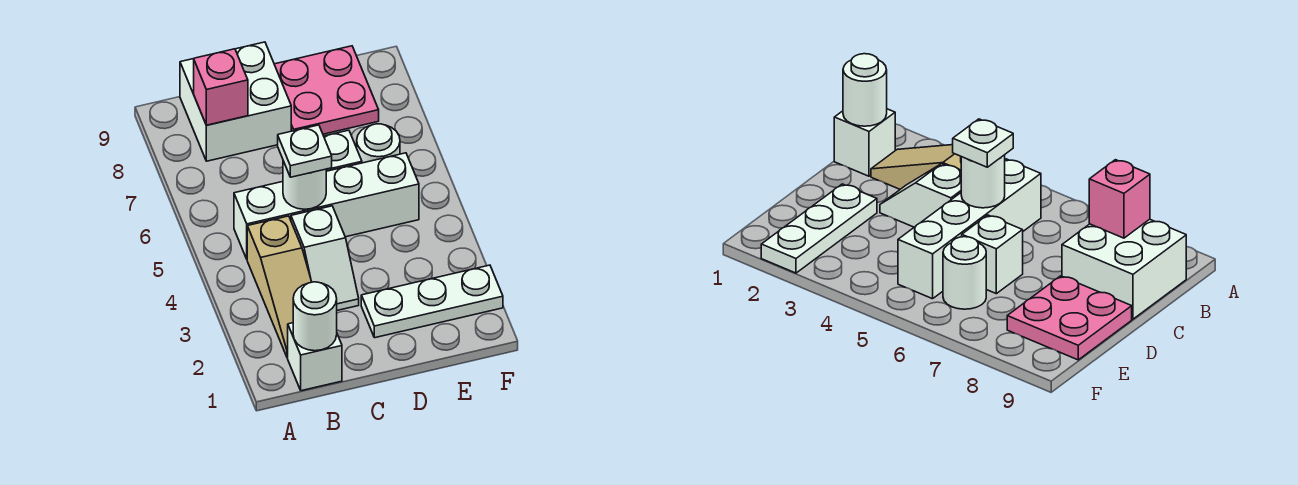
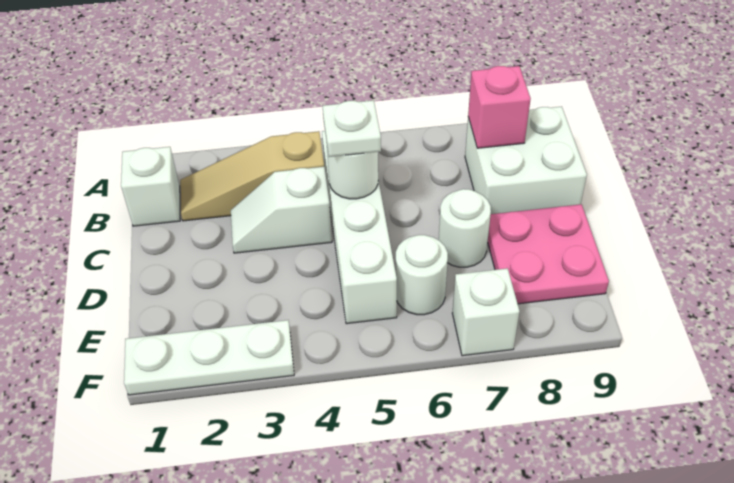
white round brick B1 level 2 -> white round brick D7 level 1
white plate D2:F2 level 1 -> white plate F1:F3 level 1
white brick D6 level 1 -> white brick F7 level 1

